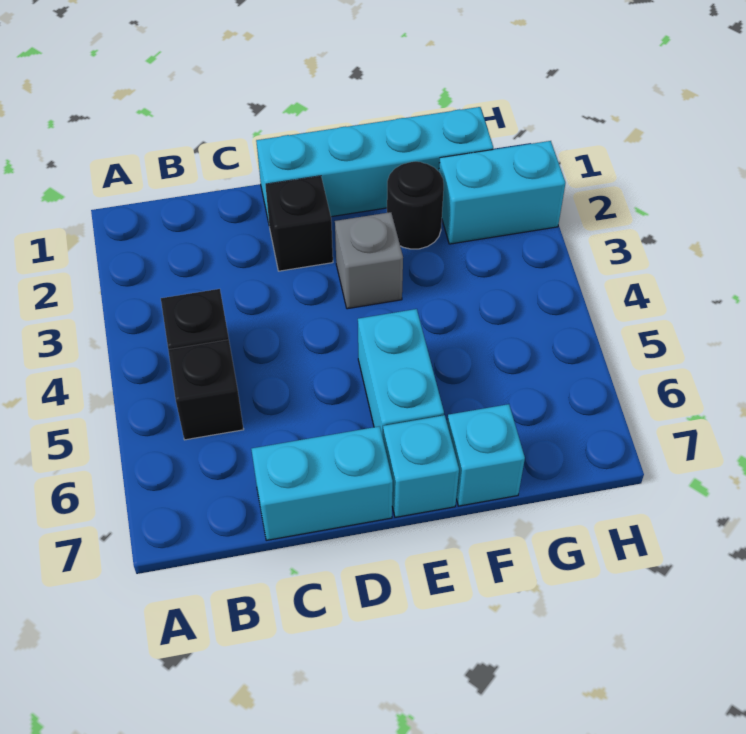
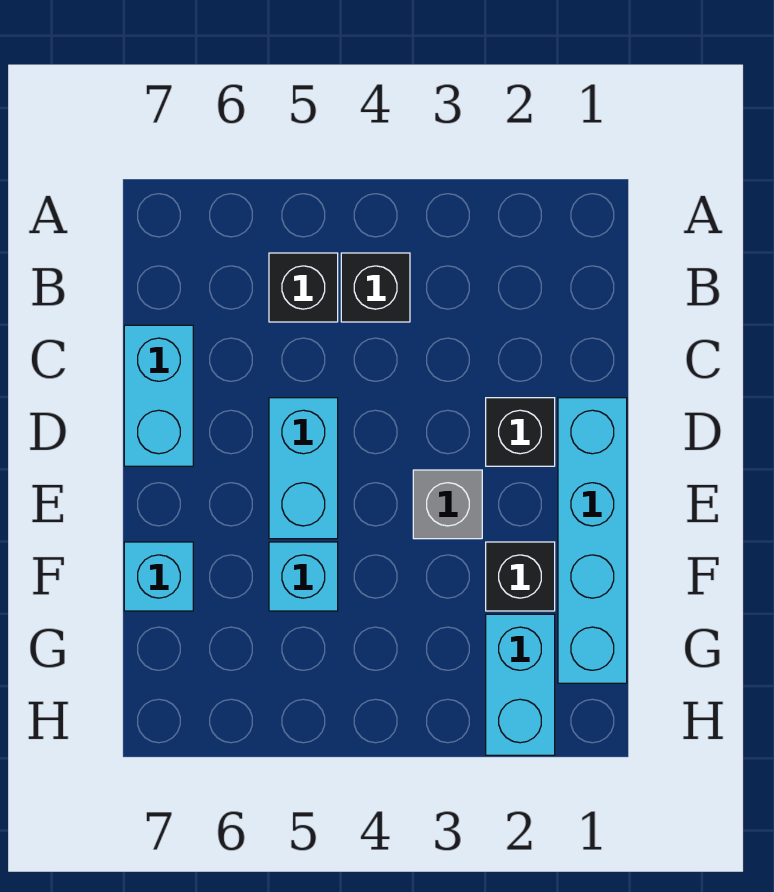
cyan brick E5:E6 level 1 -> cyan brick D5:E5 level 1
cyan brick E7 level 1 -> cyan brick F5 level 1
black round brick F2 level 1 -> black brick F2 level 1

